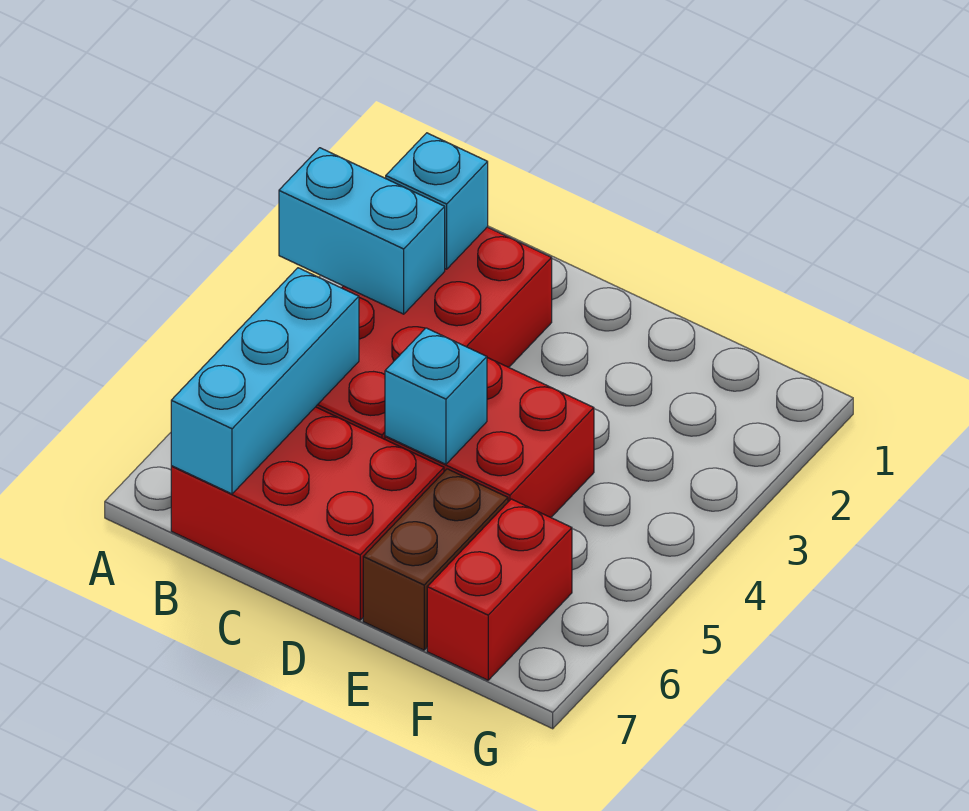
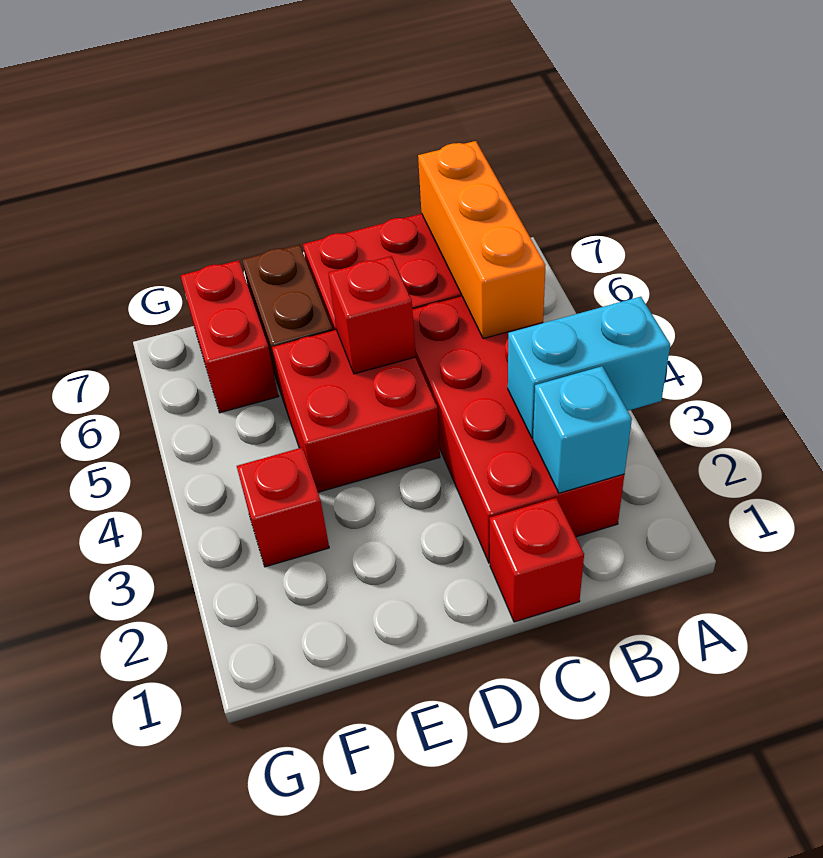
cyan brick B5:B7 level 2 -> orange brick B5:B7 level 2
none -> red brick C1 level 1
cyan brick D5 level 2 -> red brick D5 level 2
none -> red brick F3 level 1

